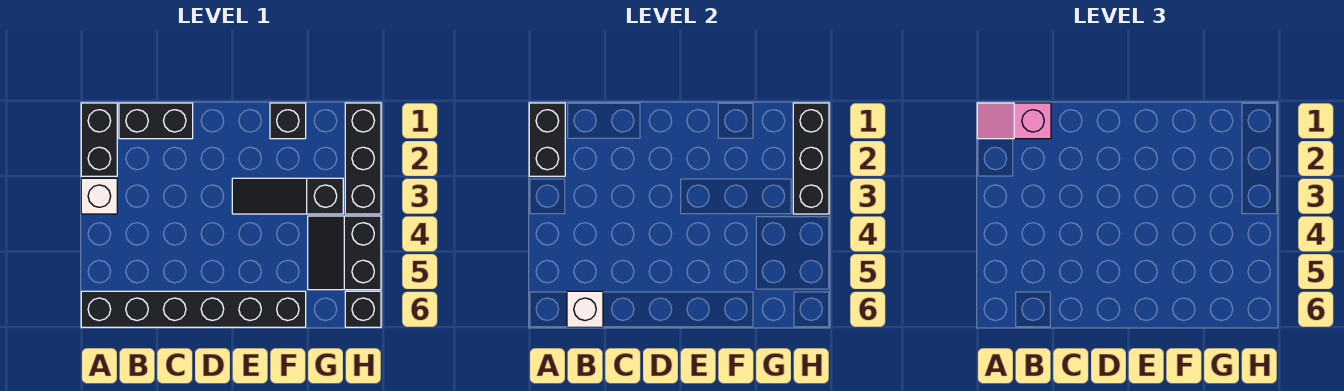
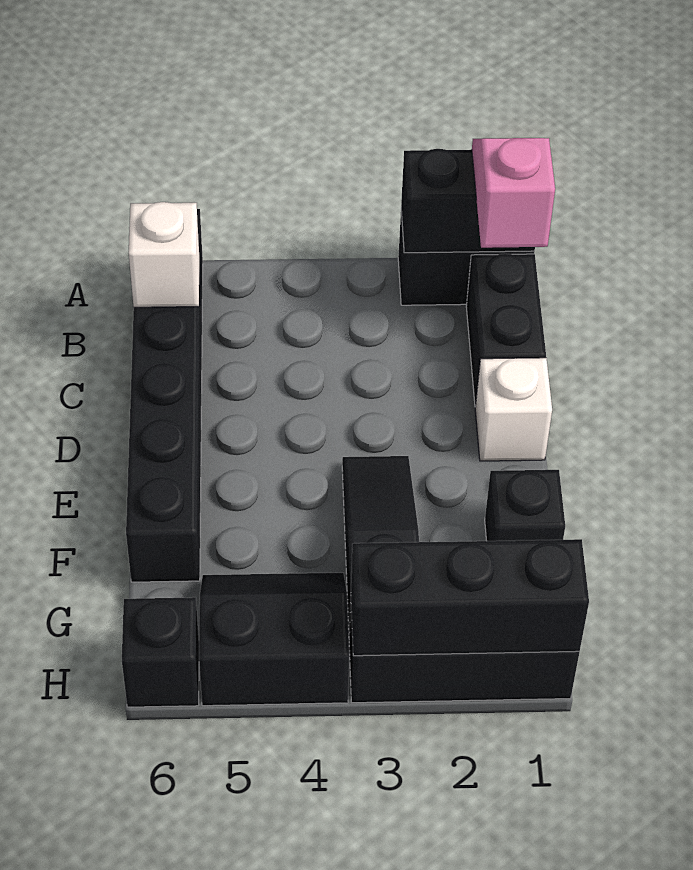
white brick A3 level 1 -> white brick D1 level 1

